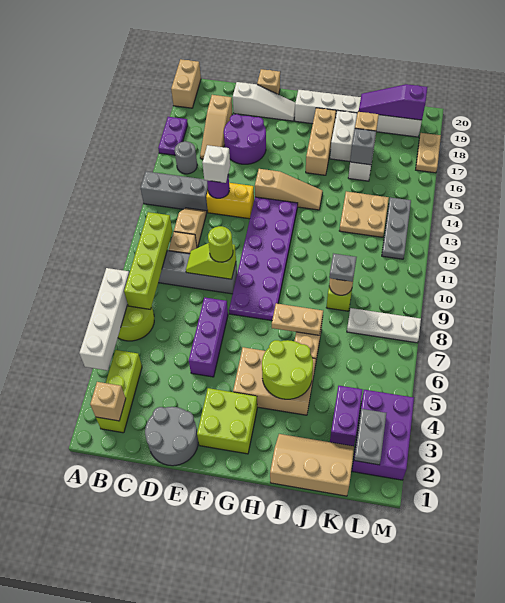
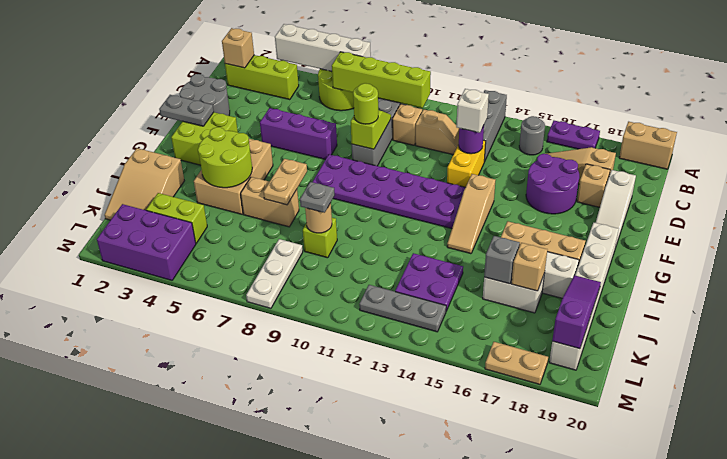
tan brick E20 level 1 -> tan brick D18 level 1
tan slope I1:K2 level 1 top 1 -> tan slope I1:K2 level 1 top I
tan plate J13:K14 level 1 -> purple plate J13:K14 level 1
purple brick K3:K4 level 1 -> lime brick K3:K4 level 1
grey plate L2:L3 level 2 -> grey plate F1:F2 level 2

